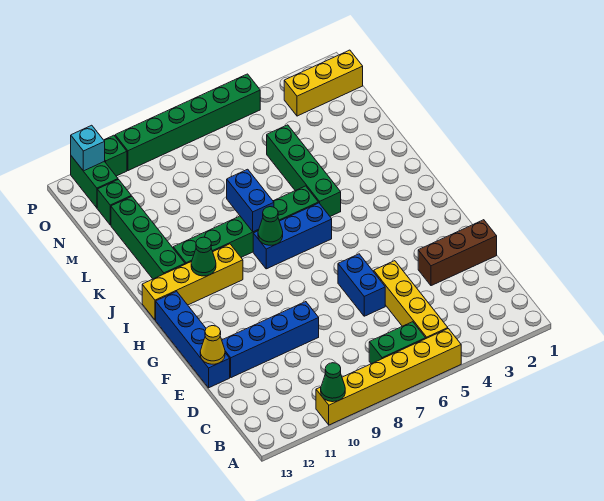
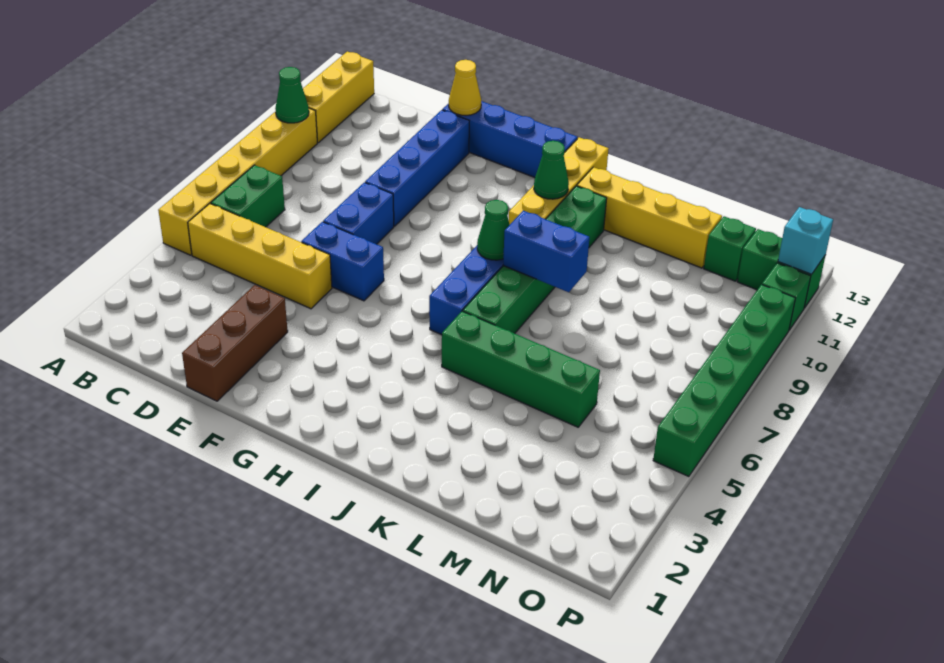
none -> blue brick E7:E8 level 1
green brick J12:M12 level 1 -> yellow brick J12:M12 level 1
yellow brick O1:O3 level 1 -> yellow brick A11:A13 level 1

